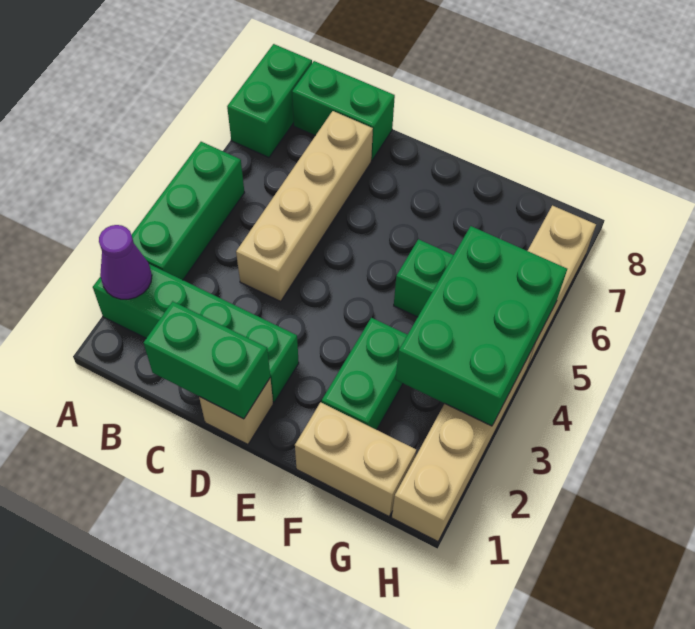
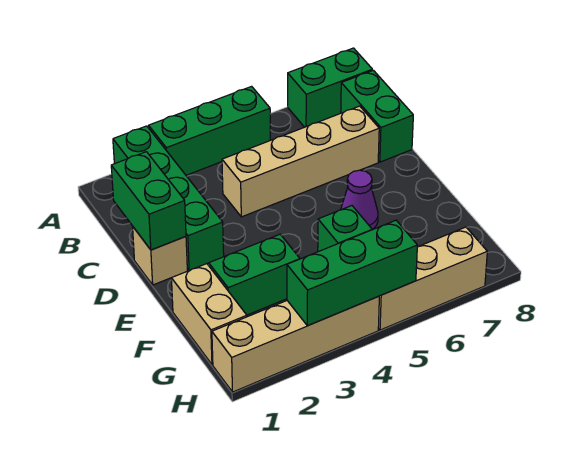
purple cone A2 level 2 -> purple cone E6 level 1
green brick G3:H5 level 2 -> green brick H3:H5 level 2

